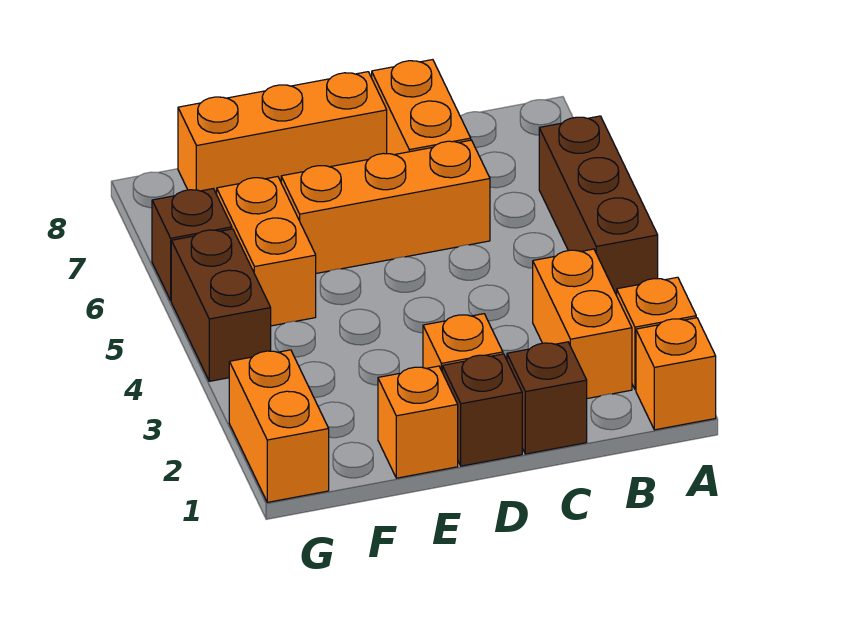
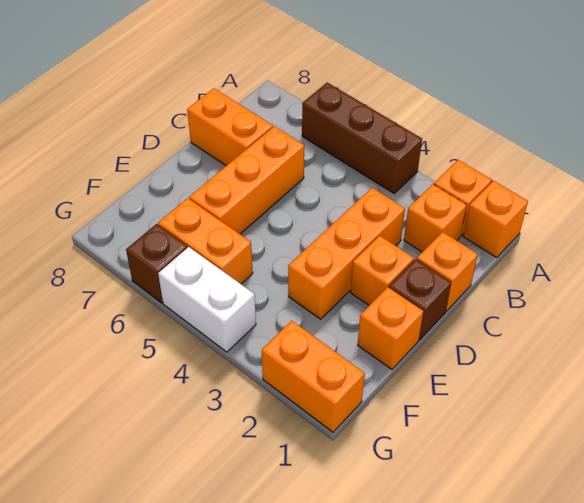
orange brick B2:B3 level 1 -> orange brick B2 level 1
brown brick C1 level 1 -> orange brick C1 level 1
orange brick D8:F8 level 1 -> orange brick C3:E3 level 1
brown brick G4:G5 level 1 -> white brick G4:G5 level 1

